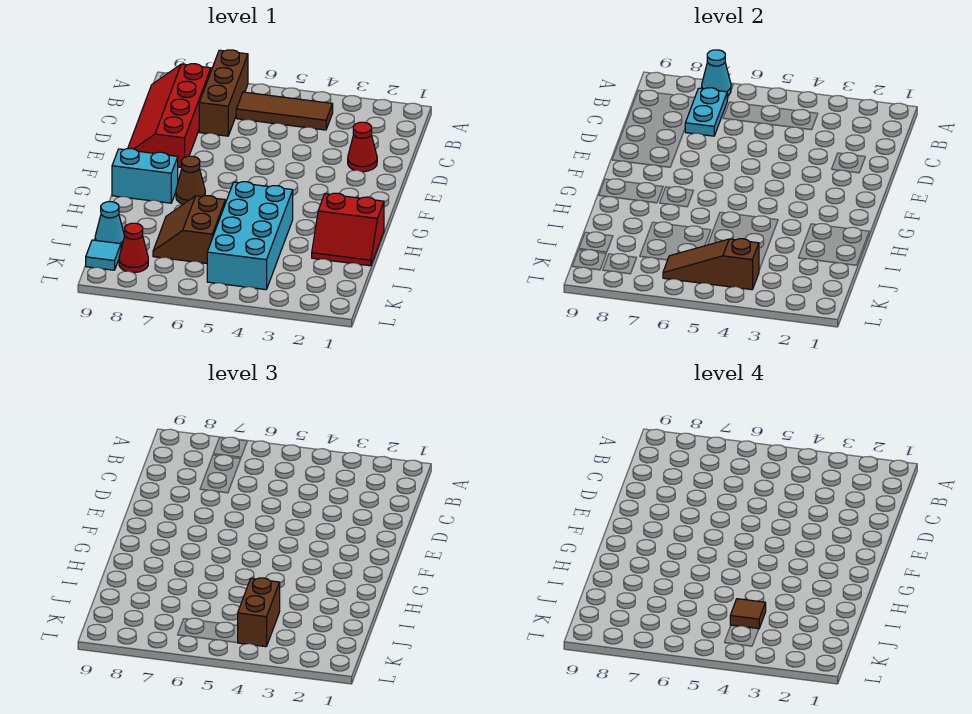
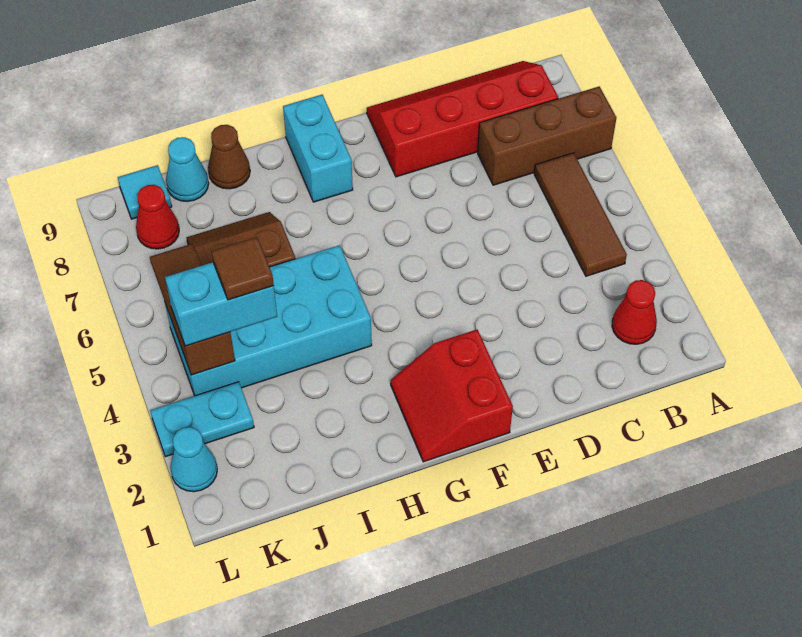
cyan cone A7 level 2 -> cyan cone L2 level 1
cyan plate B7:C7 level 2 -> cyan plate K3:L3 level 1
red cone D2 level 1 -> red cone B2 level 1
brown cone G7 level 1 -> brown cone I9 level 1
red slope H1:I2 level 1 top H -> red slope F1:G2 level 1 top F
brown brick J4:K4 level 3 -> cyan brick J4:K4 level 3

